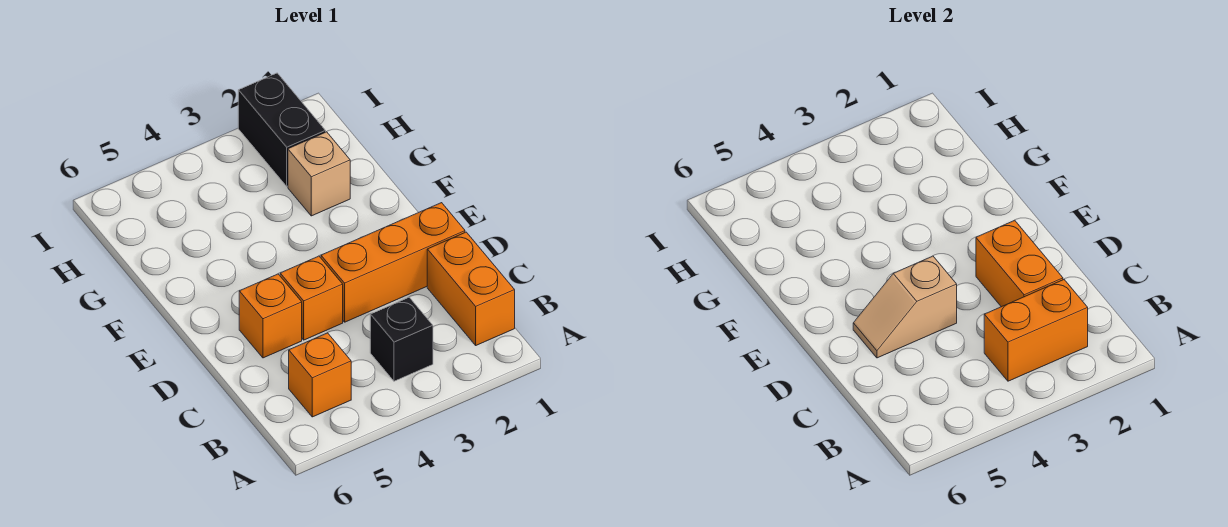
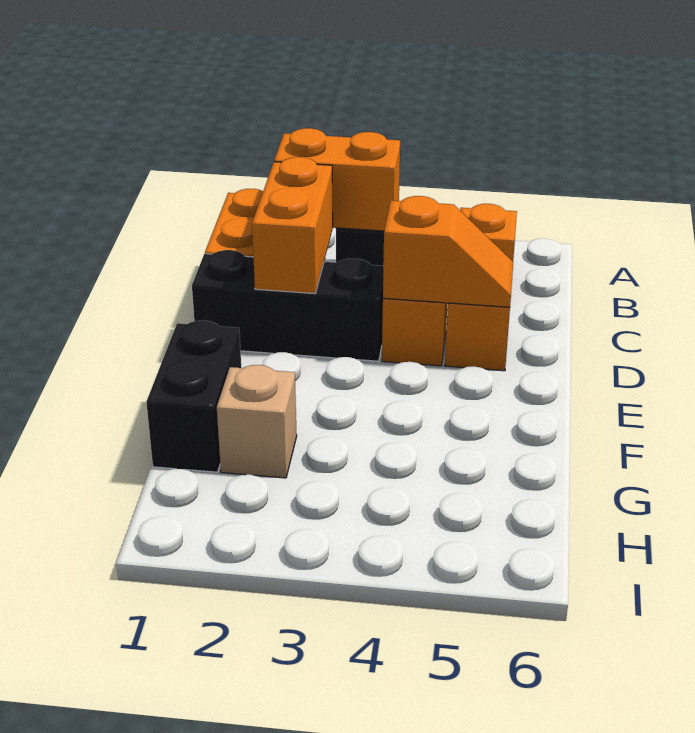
orange brick D1:D3 level 1 -> black brick D1:D3 level 1
tan slope D4:D5 level 2 top 4 -> orange slope D4:D5 level 2 top 4
black brick H2:I2 level 1 -> black brick F1:G1 level 1

